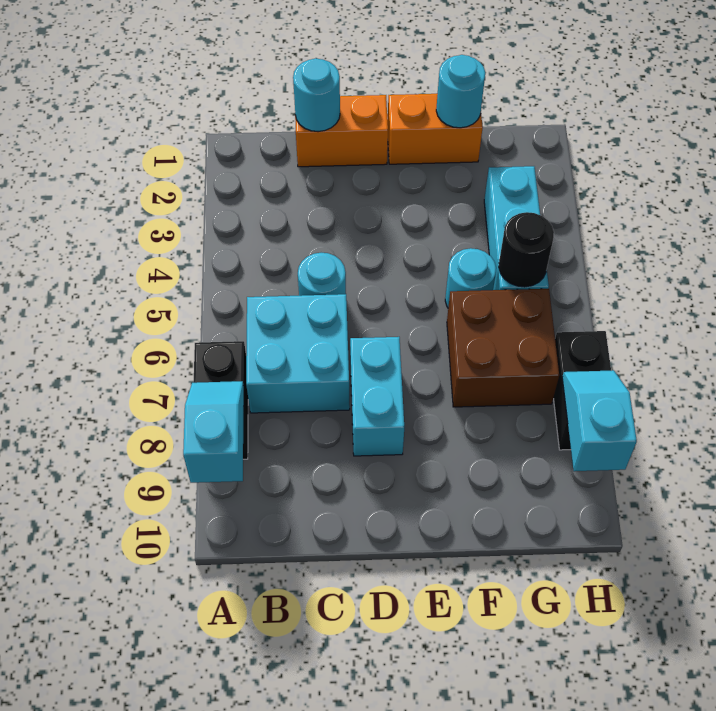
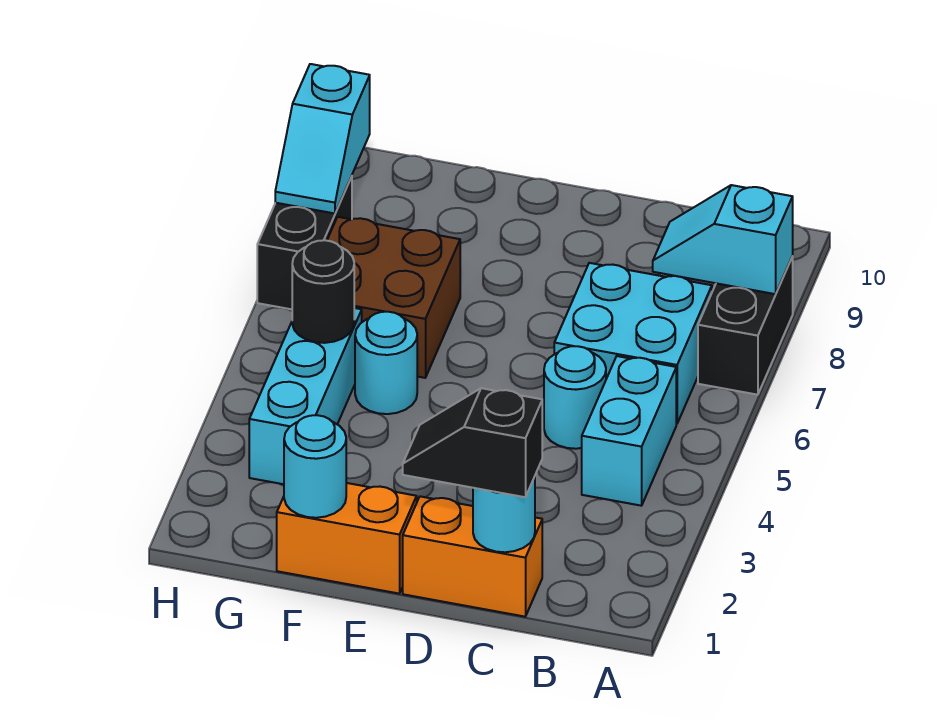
cyan slope A8:A9 level 2 top 9 -> cyan slope A8:B8 level 2 top A
none -> black slope C1:D1 level 3 top C
cyan brick D7:D8 level 1 -> cyan brick B4:B5 level 1

